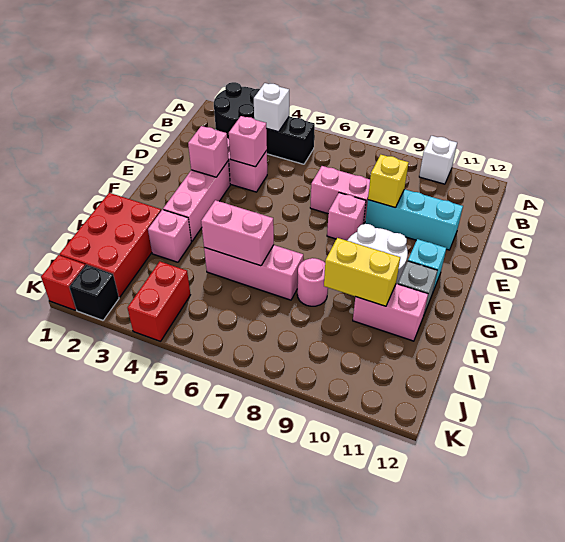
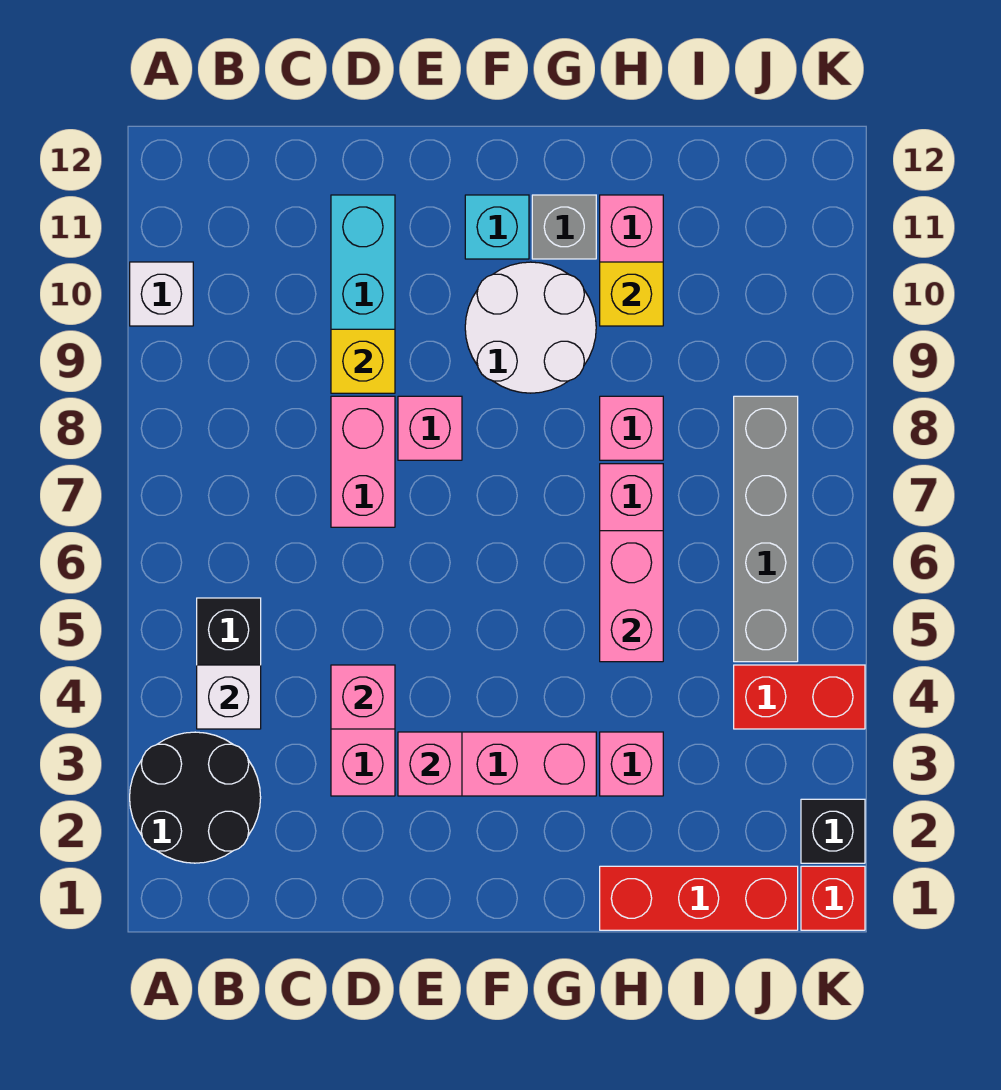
red brick H1:J2 level 1 -> red brick H1:J1 level 1
pink round brick H8 level 1 -> pink brick H8 level 1
yellow brick H9:H10 level 2 -> yellow brick H10 level 2
none -> grey brick J5:J8 level 1

